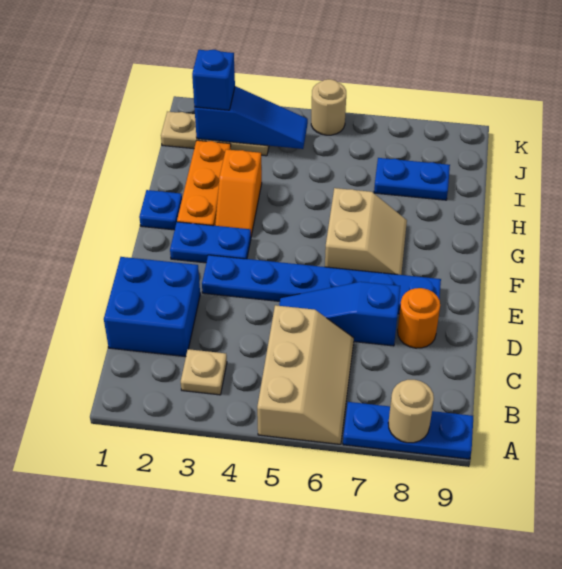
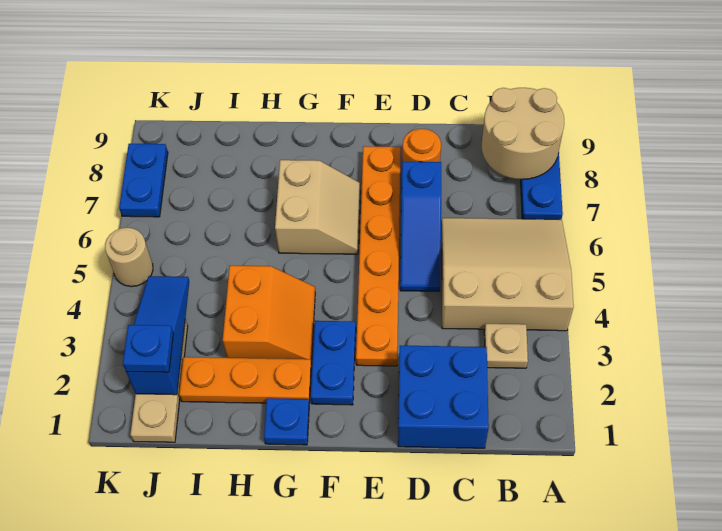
tan slope A5:C6 level 1 top 5 -> tan slope A4:C6 level 1 top 4
tan round brick A8 level 2 -> tan round brick A8:B9 level 2
blue plate E3:E8 level 1 -> orange plate E3:E8 level 1
tan slope F6:G7 level 1 top 6 -> tan slope F6:G7 level 1 top G
orange slope G3:H3 level 1 top H -> orange slope G3:H4 level 1 top H
blue plate I7:I8 level 1 -> blue plate K7:K8 level 1
blue brick J2 level 3 -> blue plate J2 level 3

